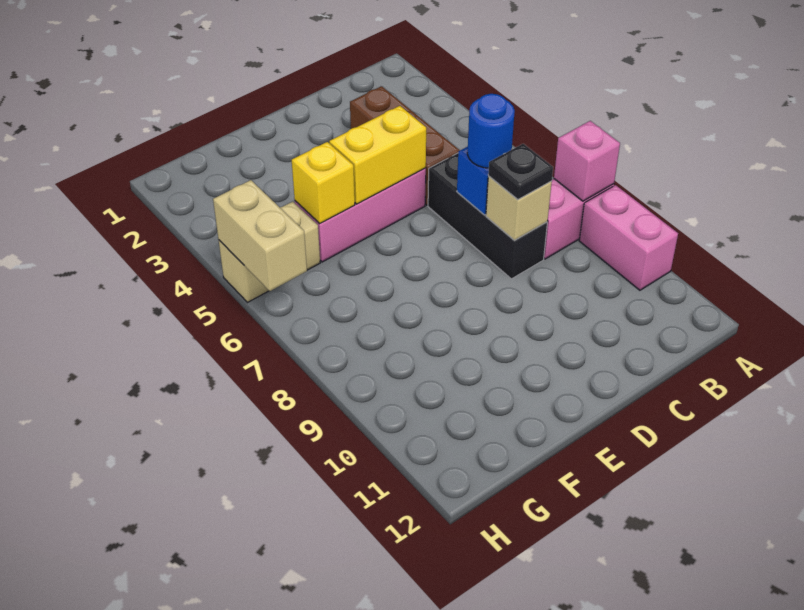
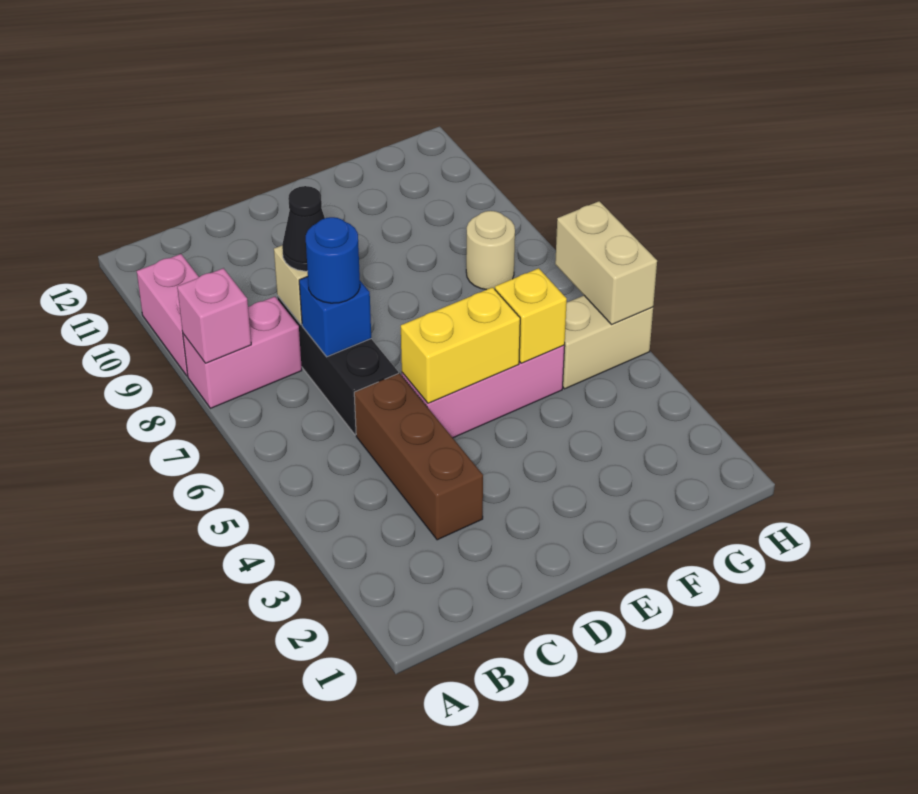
black plate C8 level 3 -> black cone C8 level 3
none -> tan round brick G8 level 1

